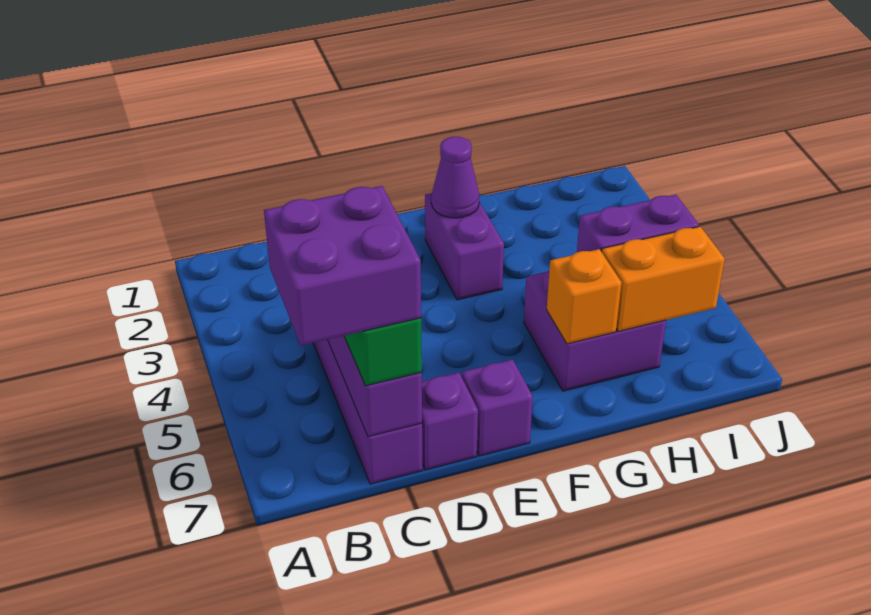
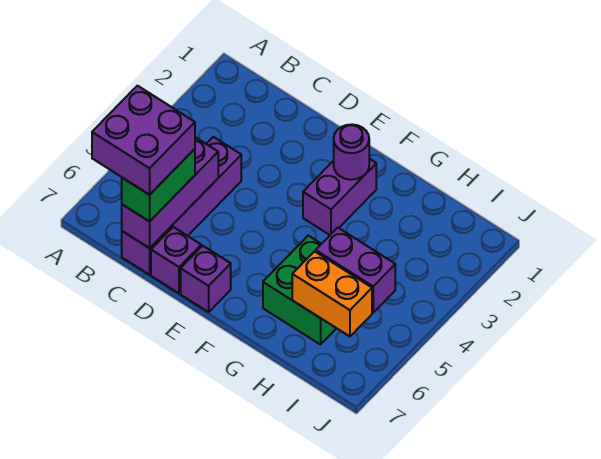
purple cone F2 level 2 -> purple round brick F2 level 2
purple brick G5:H6 level 1 -> green brick G5:H6 level 1
orange brick G6 level 2 -> none

